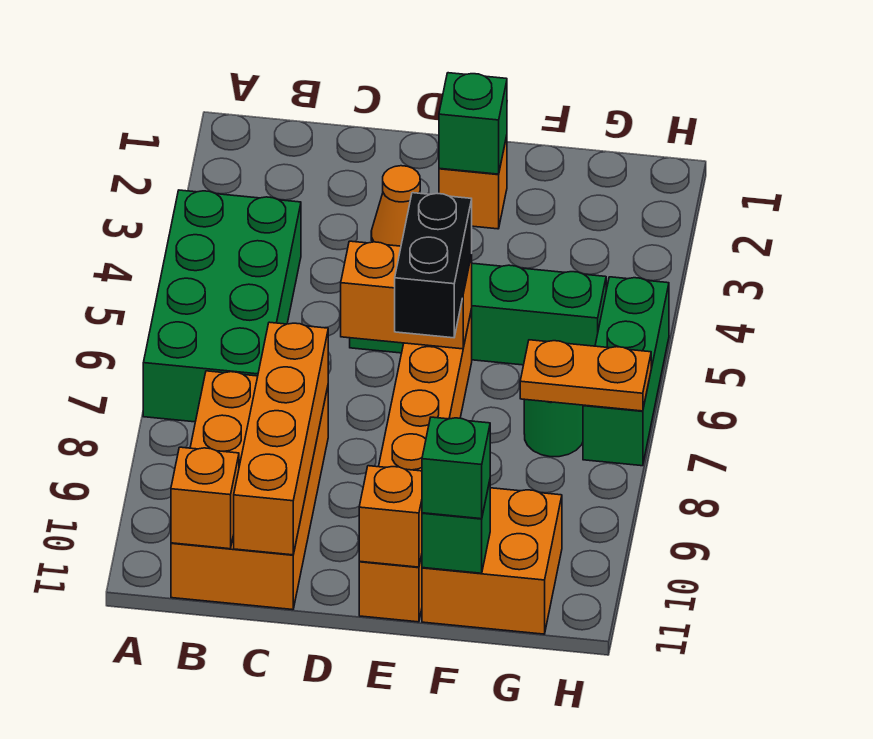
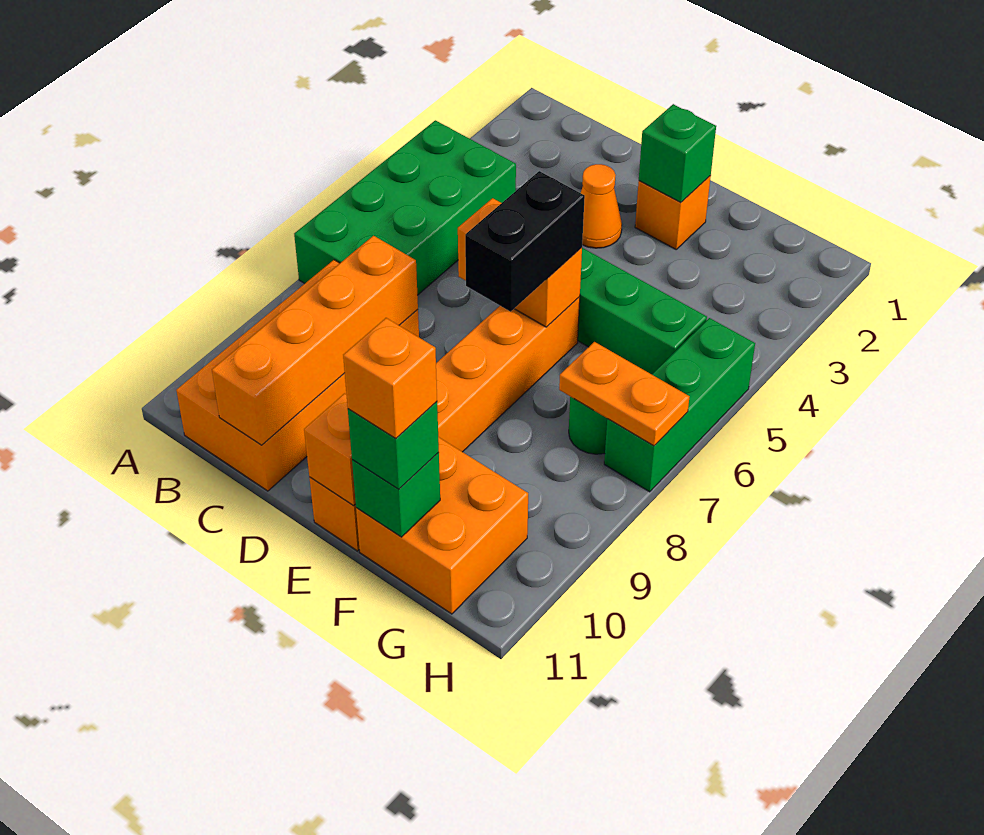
orange brick B11 level 2 -> orange brick F11 level 4

